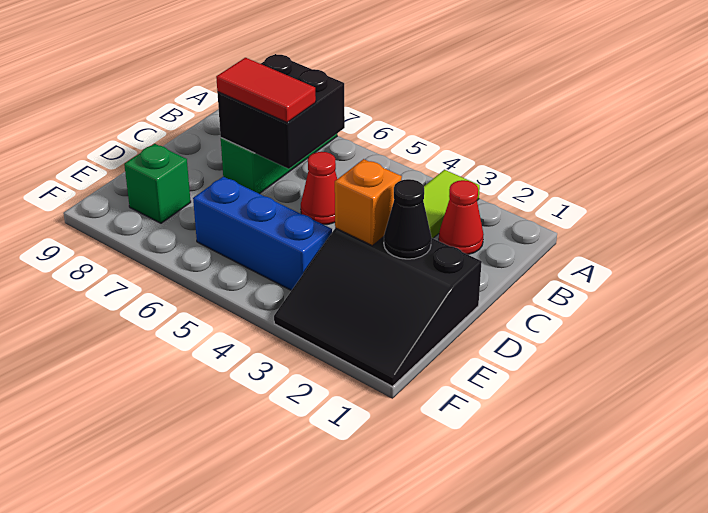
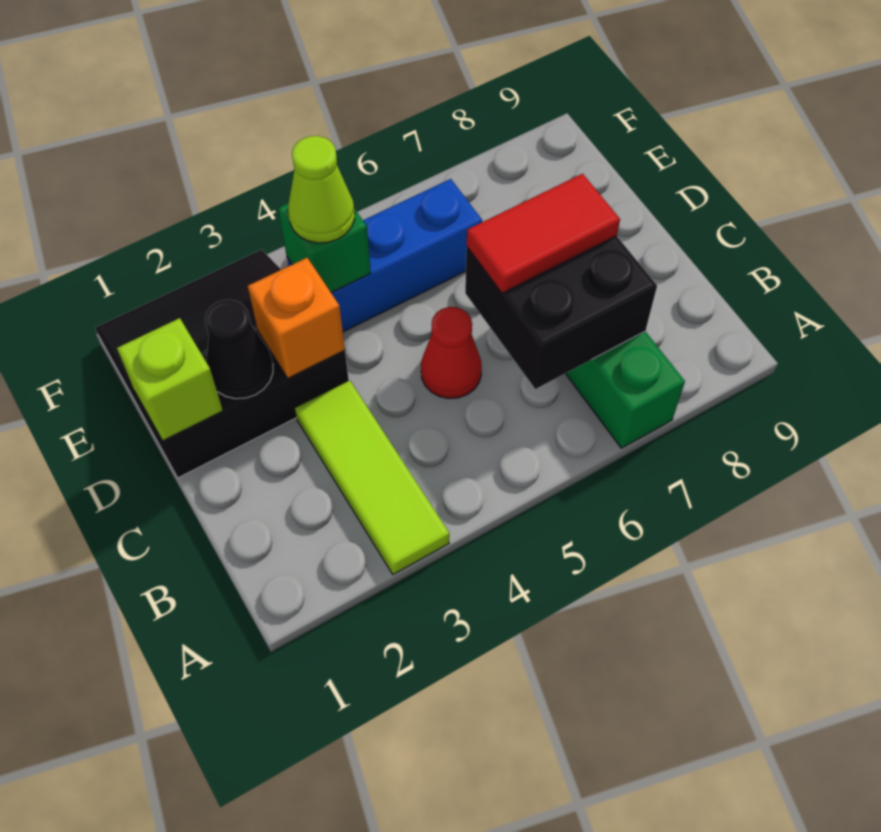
red cone B2 level 1 -> none
none -> lime brick D1 level 2
none -> lime cone E4 level 3
green brick E8 level 1 -> green brick E4 level 2

